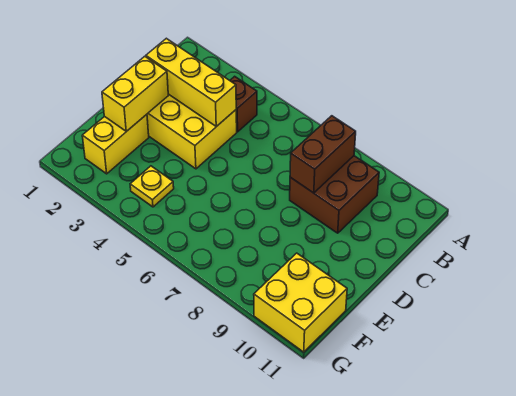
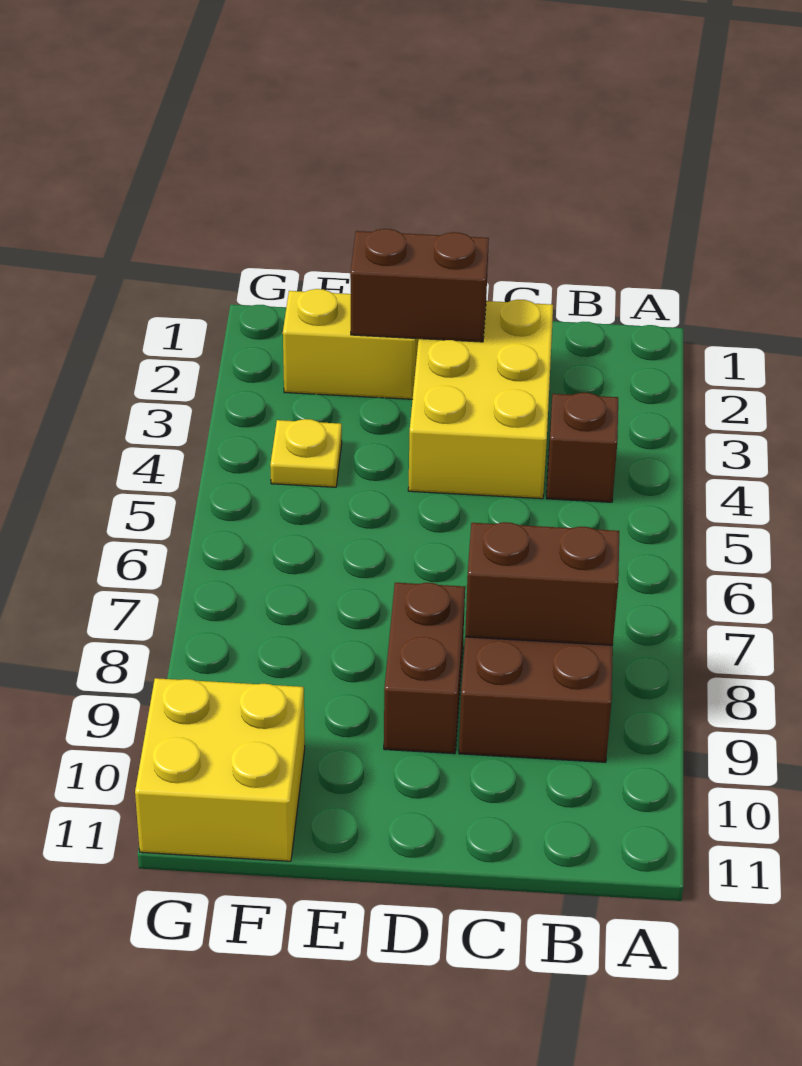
yellow brick C2:C4 level 2 -> none
yellow brick D2:E2 level 2 -> brown brick D2:E2 level 2
none -> brown brick D8:D9 level 1

